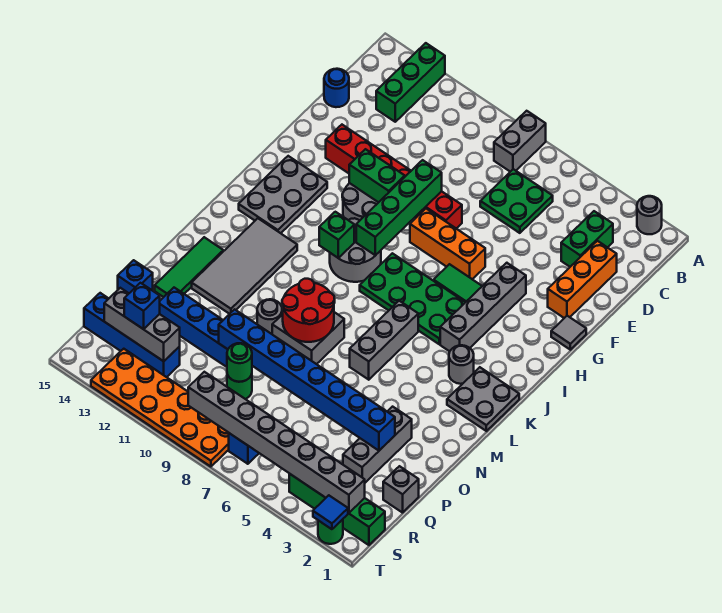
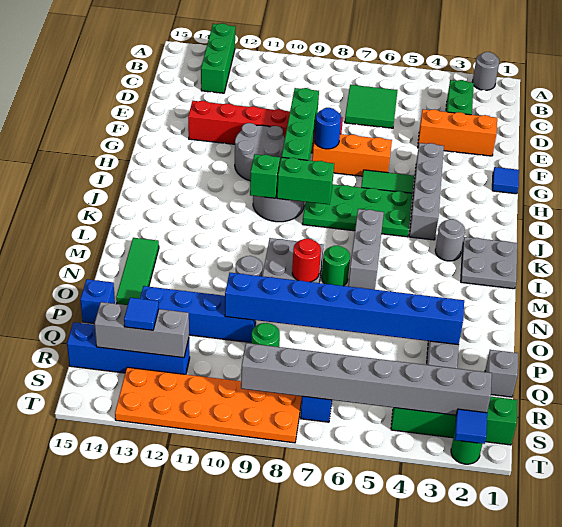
grey brick A8:B8 level 1 -> none
green plate C6:D7 level 1 -> green tile C6:D7 level 1
orange brick D2:F2 level 1 -> orange brick E2:E4 level 1
blue round brick D15 level 1 -> blue round brick G8 level 2
grey tile G1 level 1 -> blue tile G1 level 1
green brick G10:G11 level 2 -> green brick J8:J9 level 2
grey plate H13:J14 level 1 -> none
grey tile K12:N13 level 1 -> none
red round brick M8:N9 level 2 -> red round brick N8 level 2
green round brick Q9 level 2 -> green round brick M7 level 1
blue brick R13 level 3 -> blue tile R13 level 3

